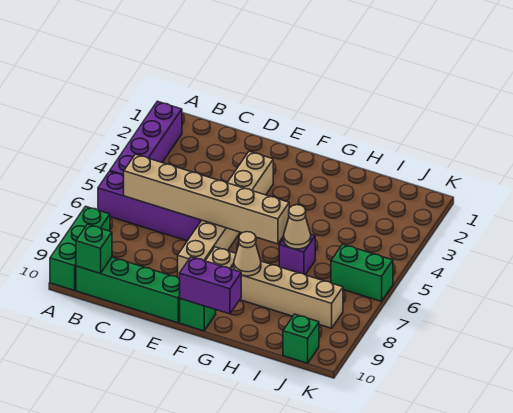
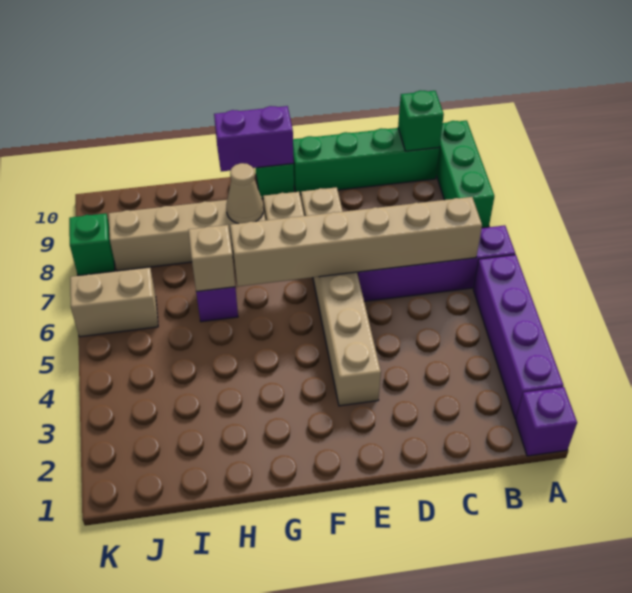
none -> purple brick A1 level 1
tan cone H6 level 2 -> tan brick H6 level 2
green brick J6:K6 level 1 -> tan brick J6:K6 level 1
green brick J10 level 1 -> green brick K8 level 1

